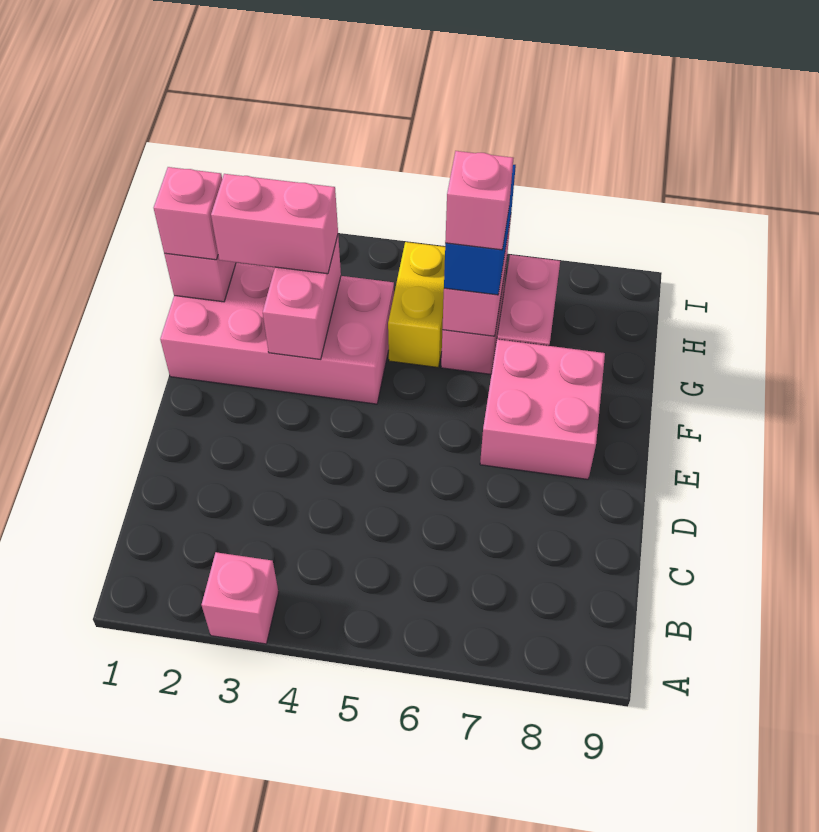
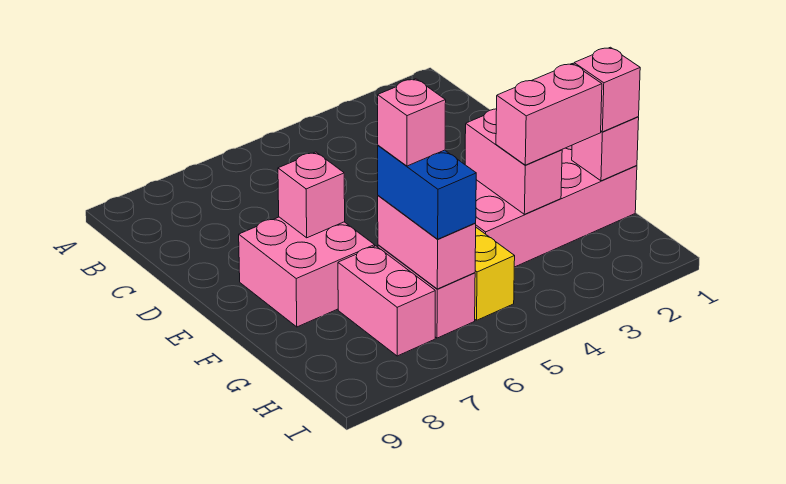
pink brick A3 level 1 -> pink brick E7 level 2

